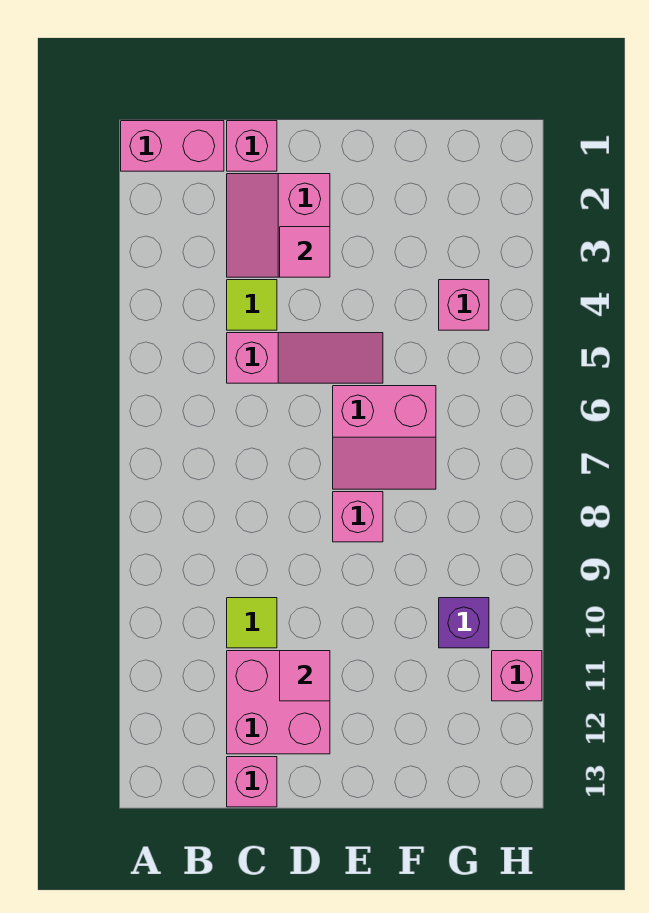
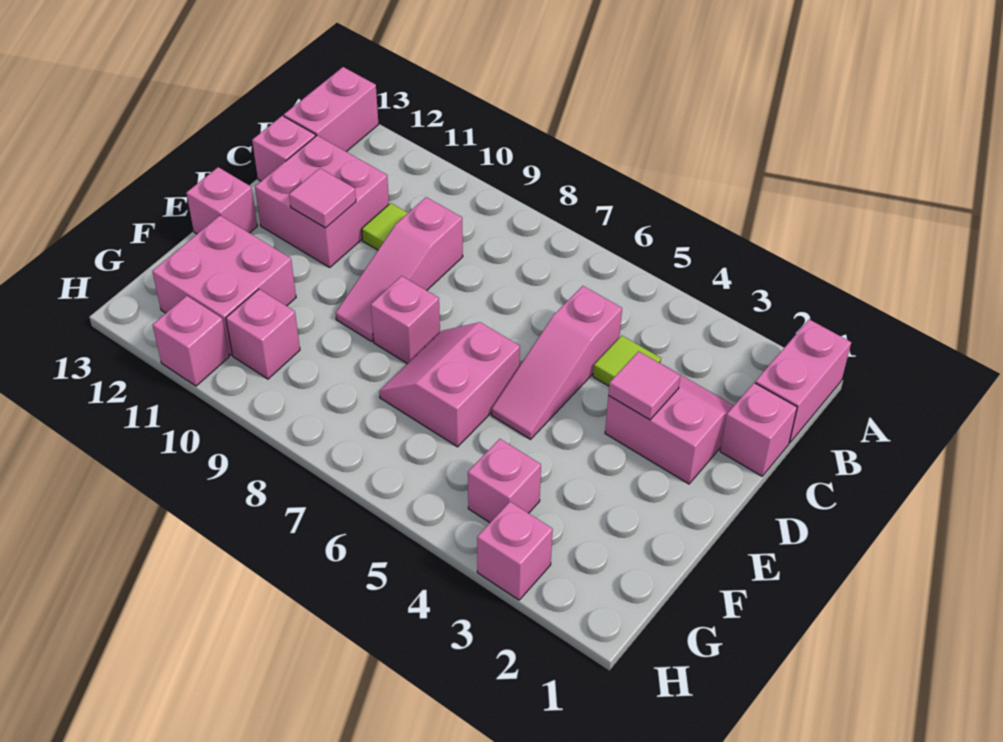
none -> pink brick A13:B13 level 1
none -> pink slope C9:E9 level 1 top C
none -> pink brick E13 level 1
none -> pink brick F11:G12 level 1
purple brick G10 level 1 -> pink brick G10 level 1
none -> pink brick H3 level 1

